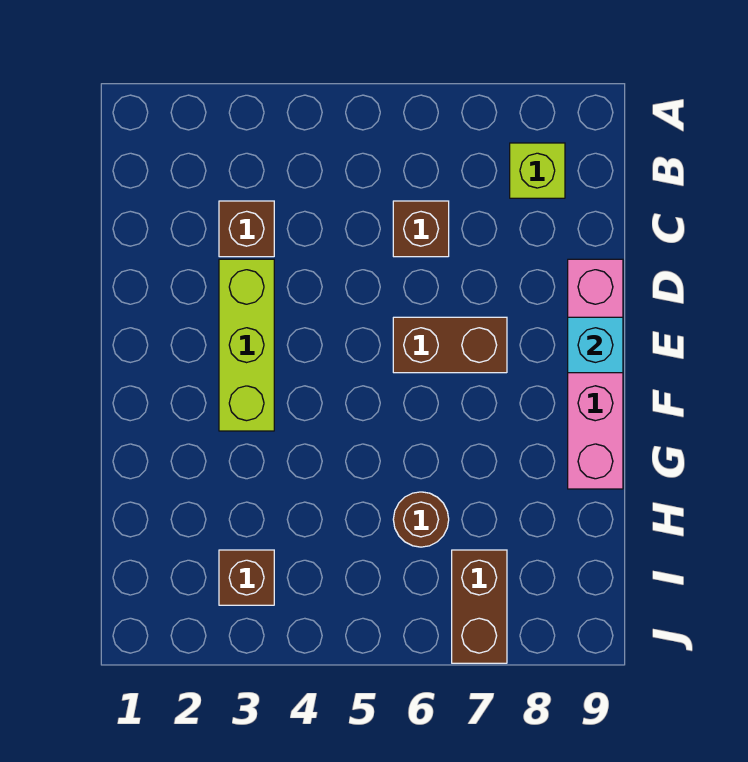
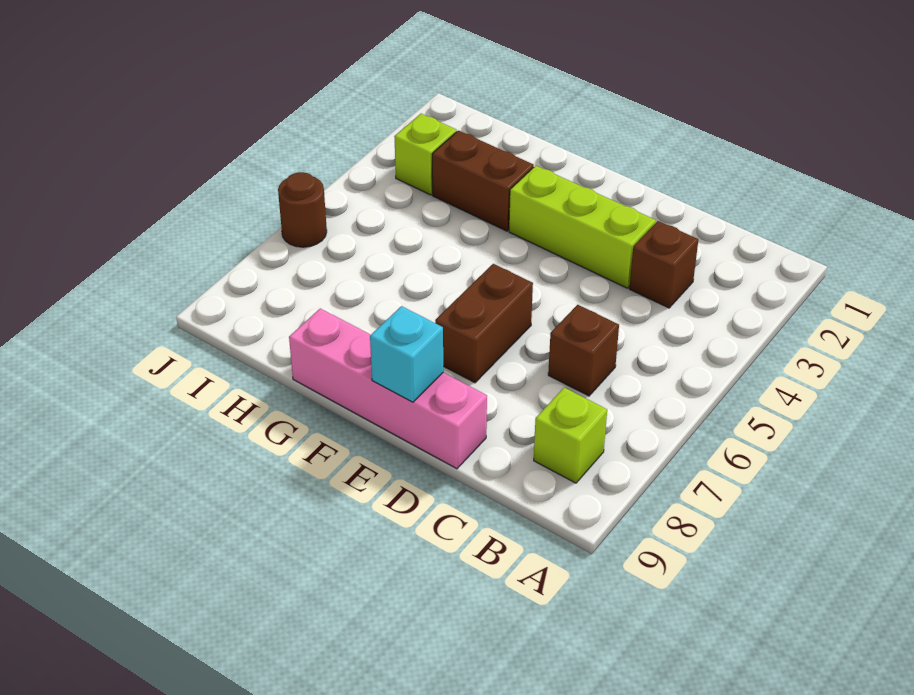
brown round brick H6 level 1 -> brown round brick J6 level 1
brown brick I3 level 1 -> lime brick I3 level 1
brown brick I7:J7 level 1 -> brown brick G3:H3 level 1

